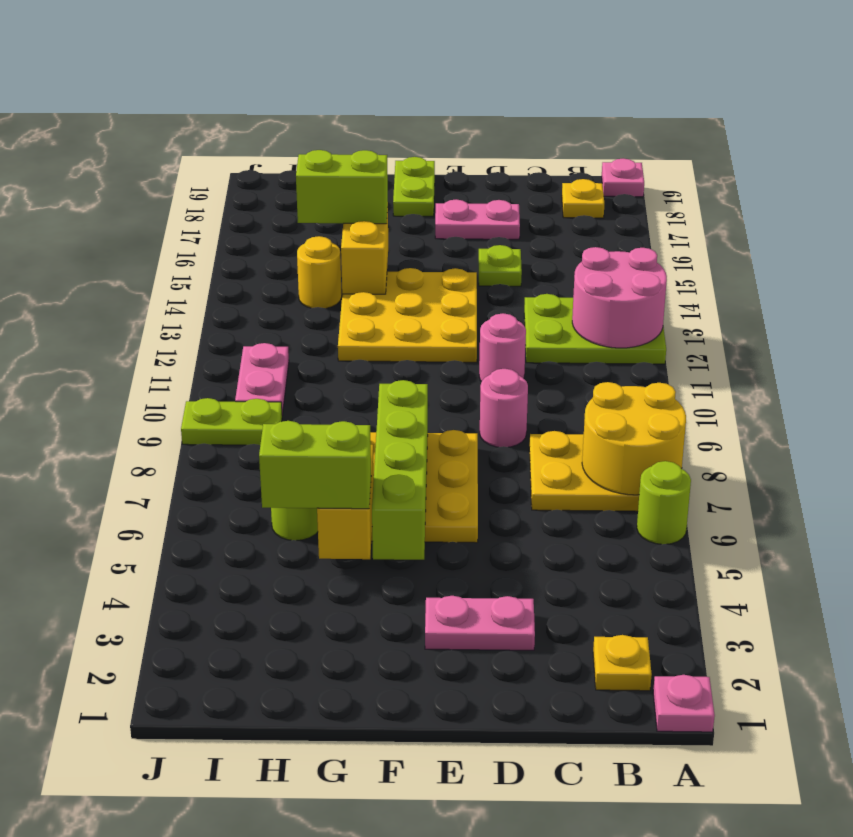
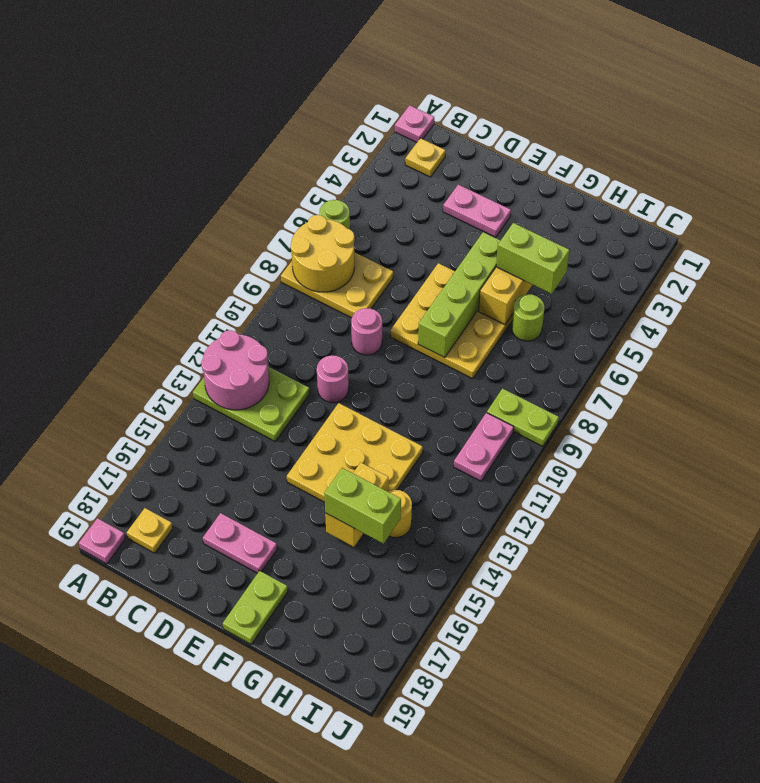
lime plate D15 level 1 -> none

